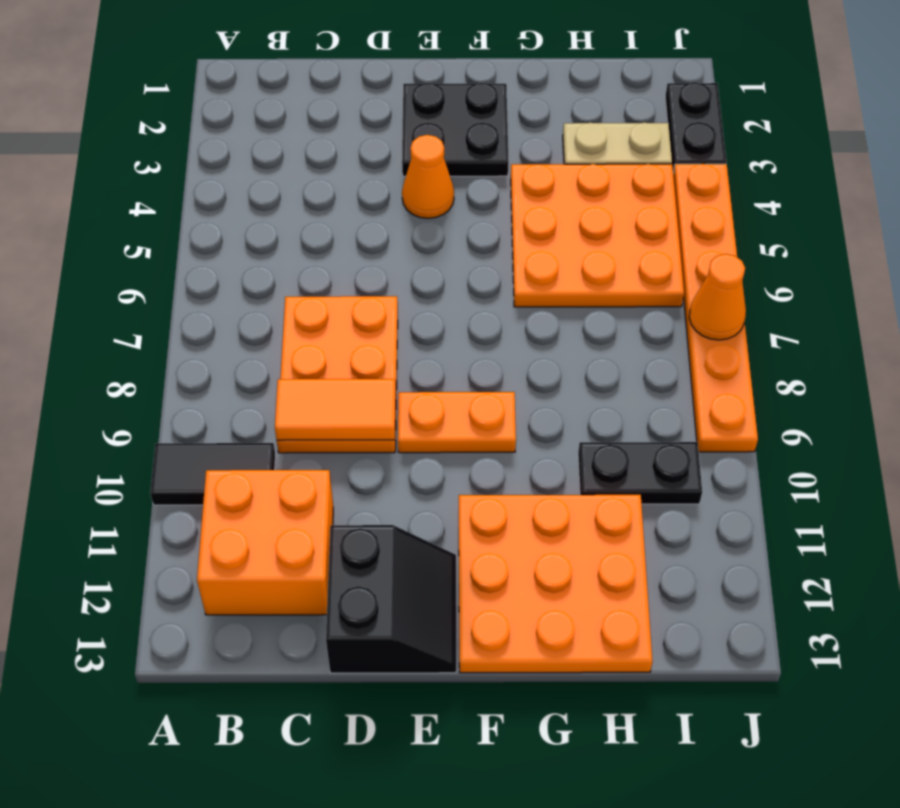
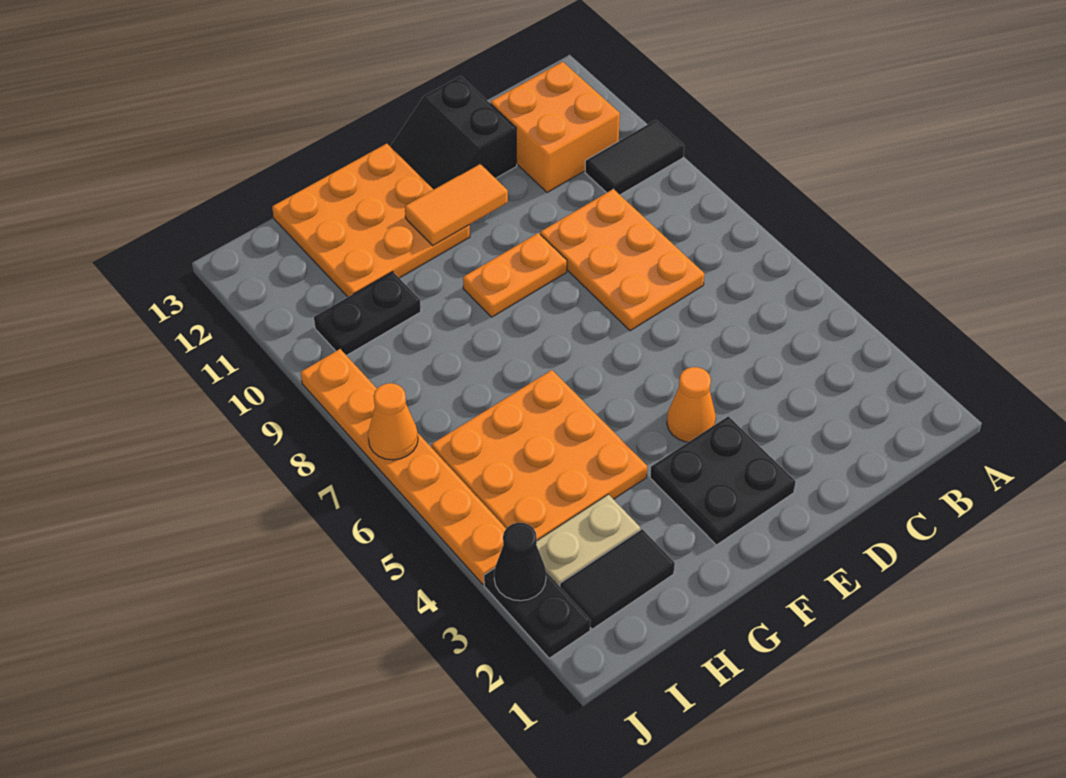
orange tile C9:D9 level 2 -> orange tile E11:F11 level 2
none -> black tile H2:I2 level 1
none -> black cone J3 level 2

